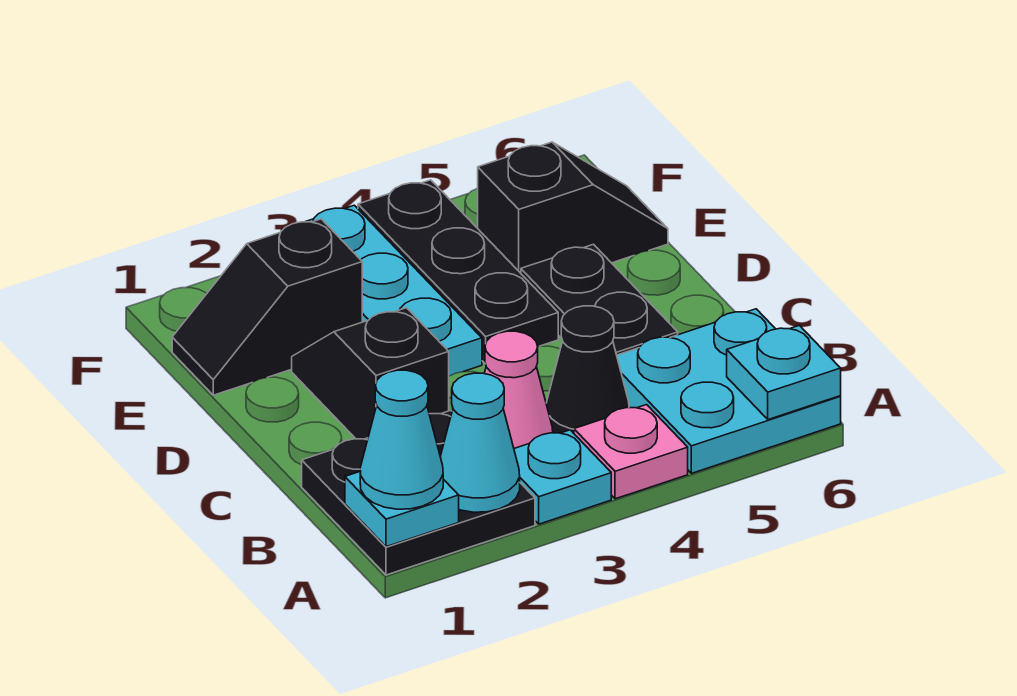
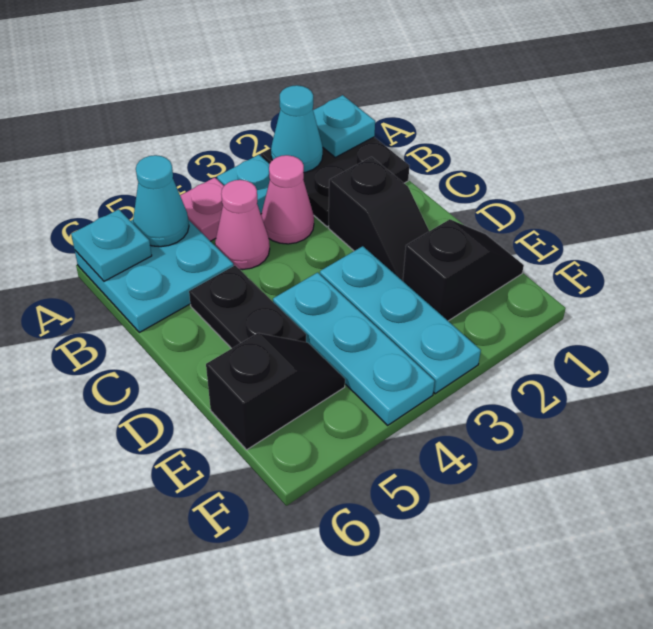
cyan cone A1 level 3 -> cyan cone A5 level 2
black cone B4 level 1 -> pink cone B4 level 1
black plate D4:F4 level 1 -> cyan plate D4:F4 level 1
black slope E5:E6 level 1 top 5 -> black slope E5:E6 level 1 top 6

